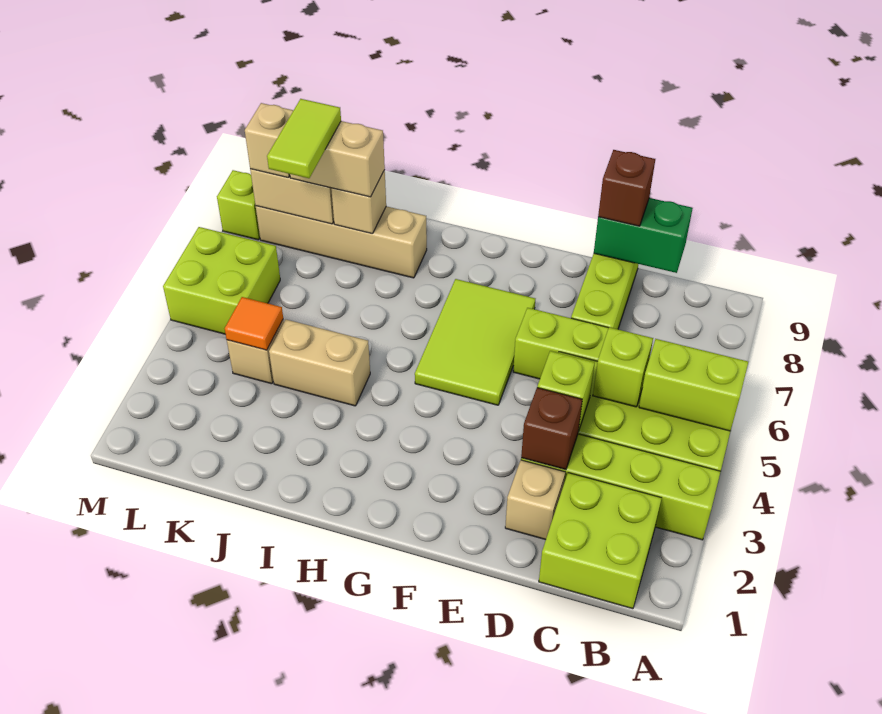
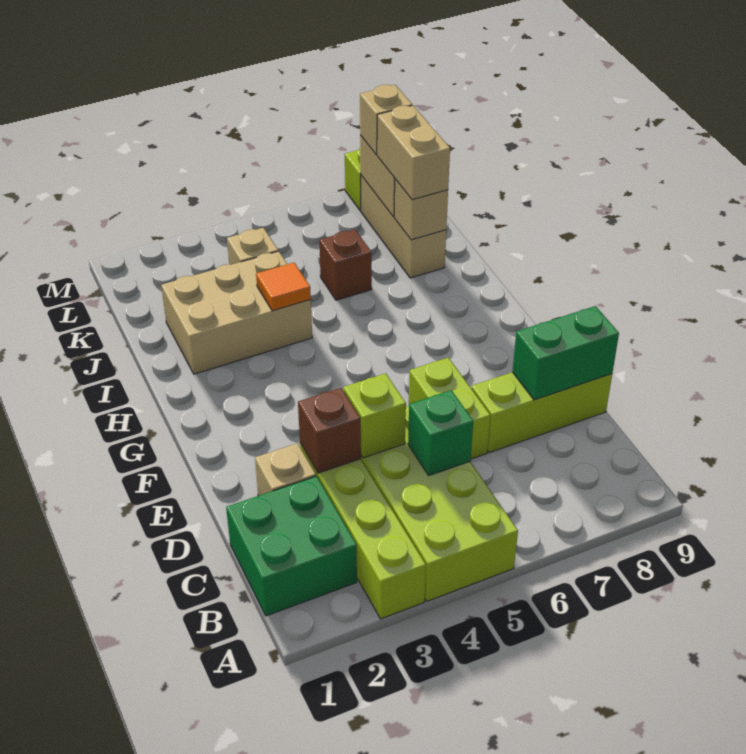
lime brick A5:B5 level 2 -> none
lime brick B1:C2 level 1 -> green brick B1:C2 level 1
lime brick C5 level 2 -> green brick C5 level 2
green brick C9:D9 level 2 -> green brick D8:D9 level 2
brown brick D9 level 3 -> brown brick J6 level 1
lime tile F5:G7 level 1 -> none
tan brick I4:J4 level 1 -> tan brick I2:J4 level 1
tan brick I8:L8 level 1 -> tan brick J8:L8 level 1
orange tile K4 level 2 -> orange tile I4 level 2
lime tile K7:K8 level 4 -> none
lime brick L5:M6 level 1 -> none

